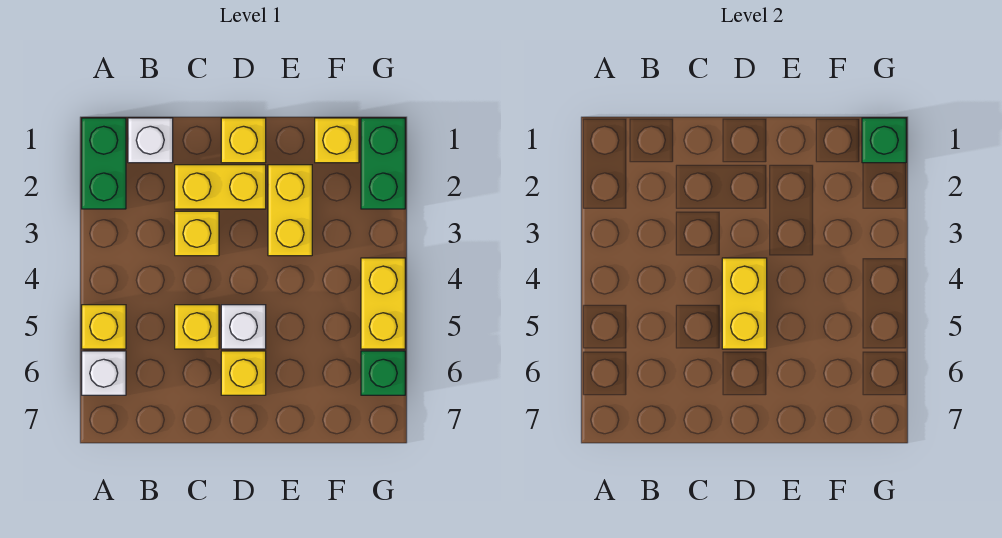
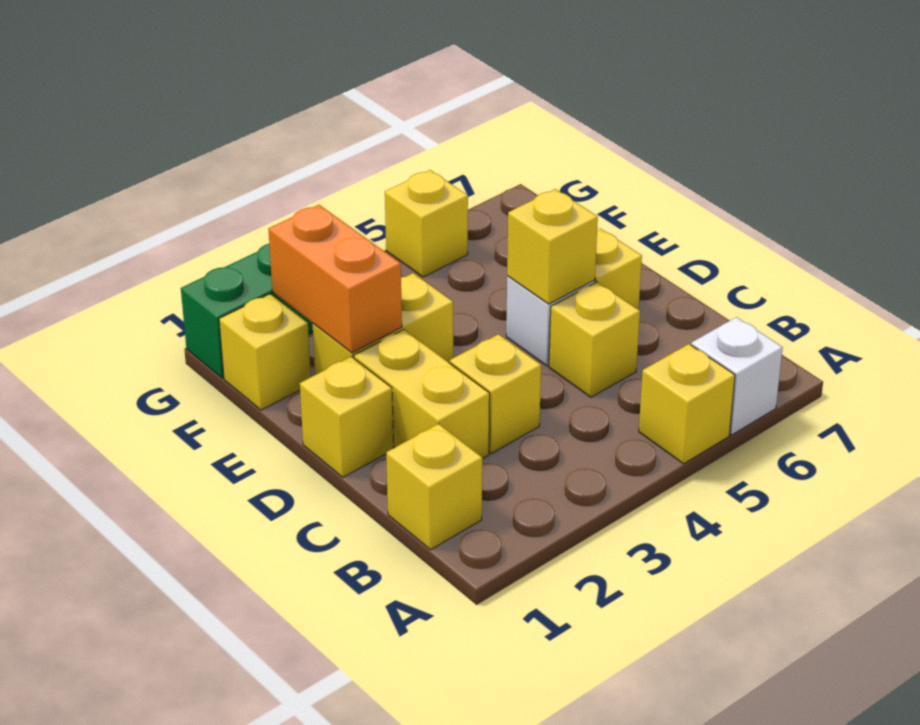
green brick A1:A2 level 1 -> none
white brick B1 level 1 -> yellow brick B1 level 1
yellow brick D4:D5 level 2 -> yellow brick D5 level 2
none -> orange brick E2:F2 level 2
green brick G1 level 2 -> none
yellow brick G4:G5 level 1 -> yellow brick G5 level 1
green brick G6 level 1 -> none

